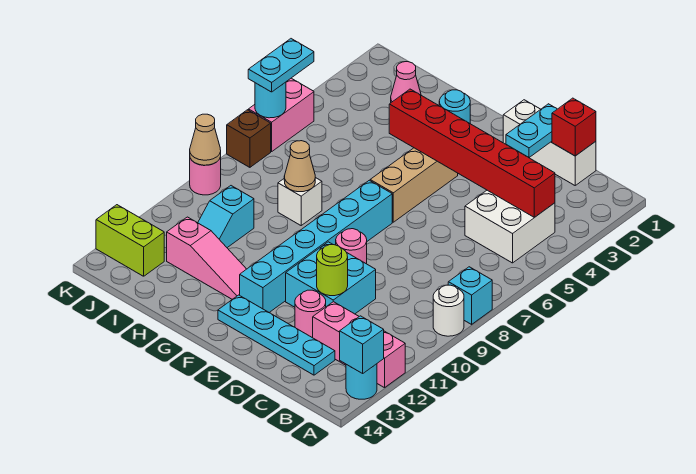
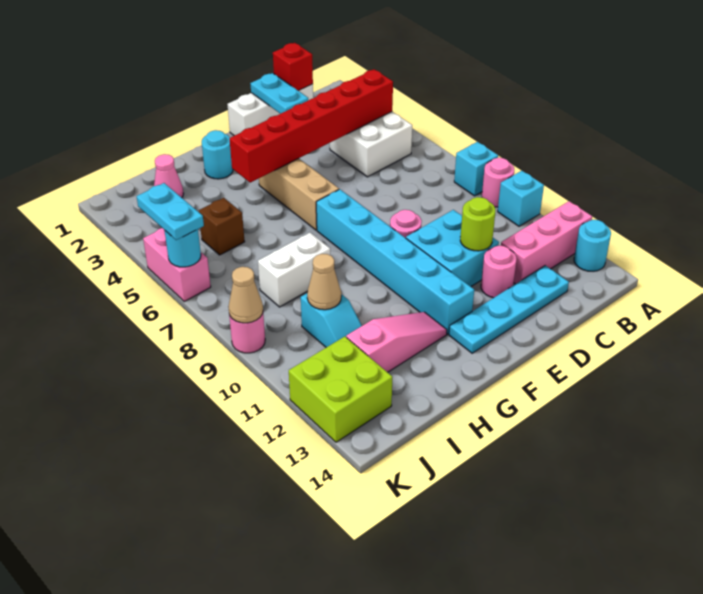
white round brick A9 level 1 -> pink round brick A9 level 1
cyan brick A13 level 2 -> cyan brick A10 level 1
white brick H8 level 1 -> white brick H8:I8 level 1
tan cone H8 level 2 -> tan cone I10 level 2
lime brick J13:K13 level 1 -> lime brick J12:K13 level 1
brown brick K7 level 1 -> brown brick I5 level 1

